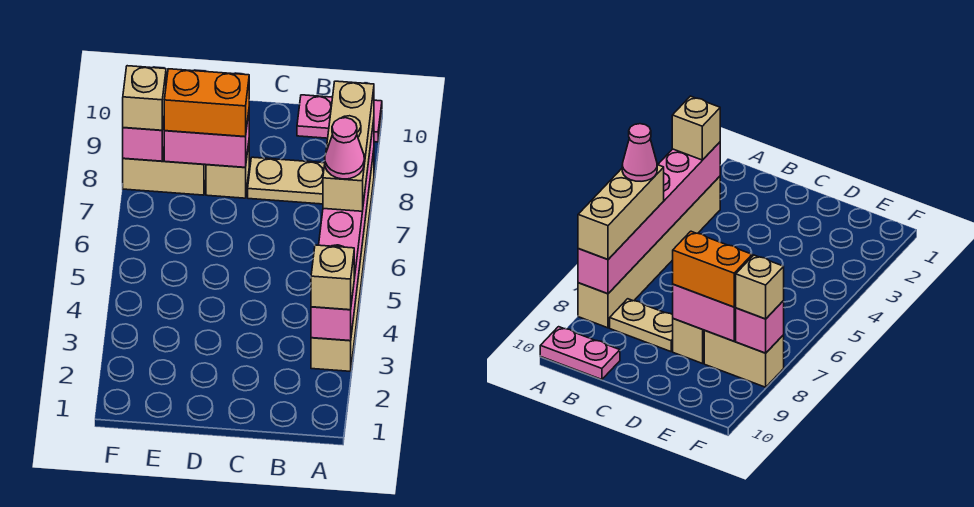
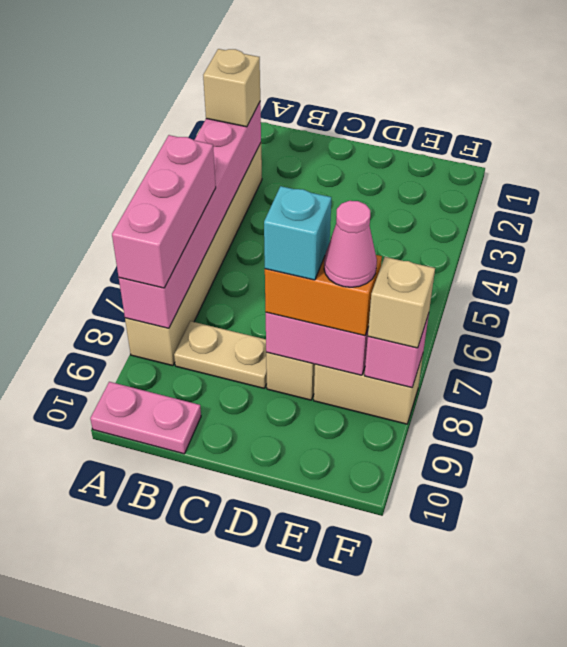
tan brick A6:A8 level 3 -> pink brick A6:A8 level 3
pink cone A6 level 4 -> pink cone E8 level 4
none -> cyan brick D8 level 4

